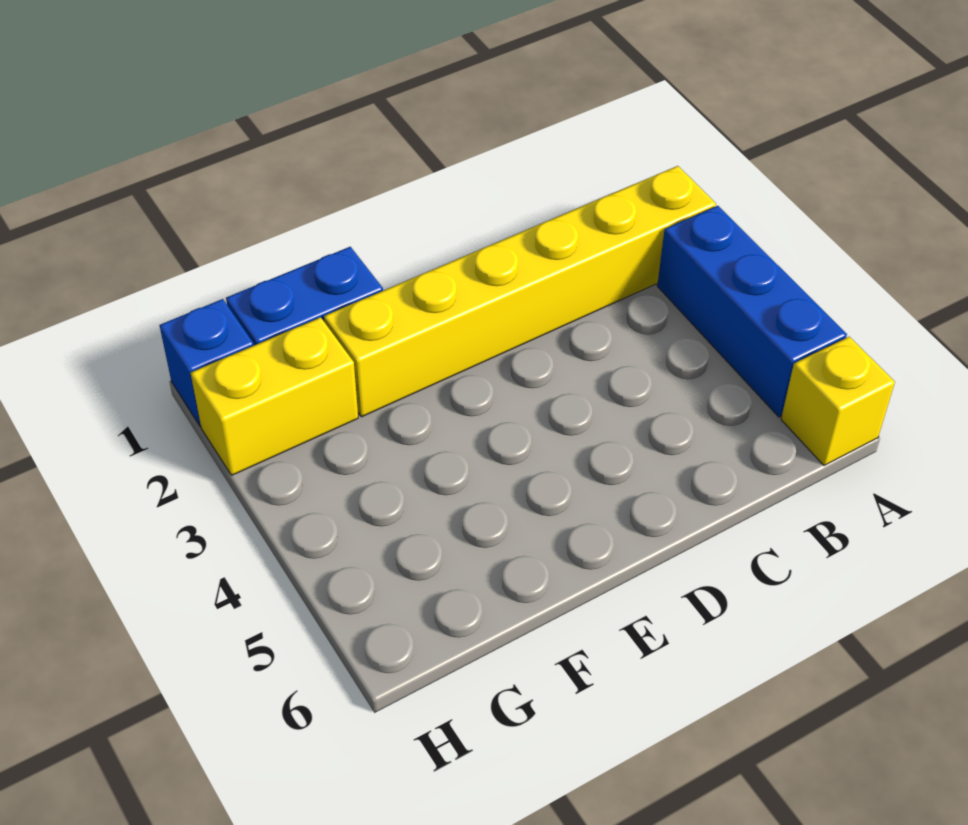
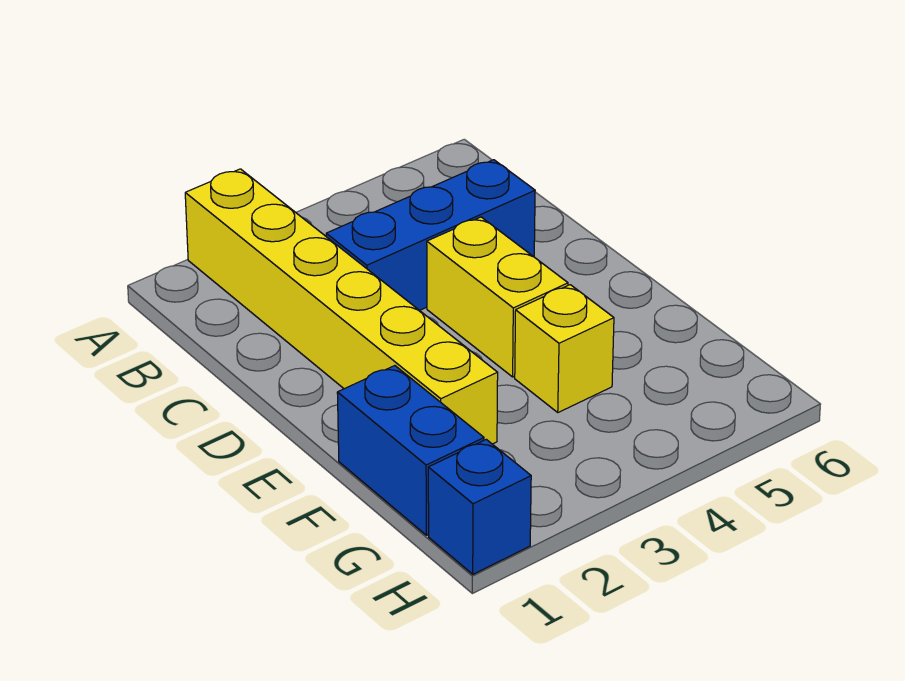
blue brick A3:A5 level 1 -> blue brick C3:C5 level 1
yellow brick A6 level 1 -> yellow brick F4 level 1
yellow brick G2:H2 level 1 -> yellow brick D4:E4 level 1

